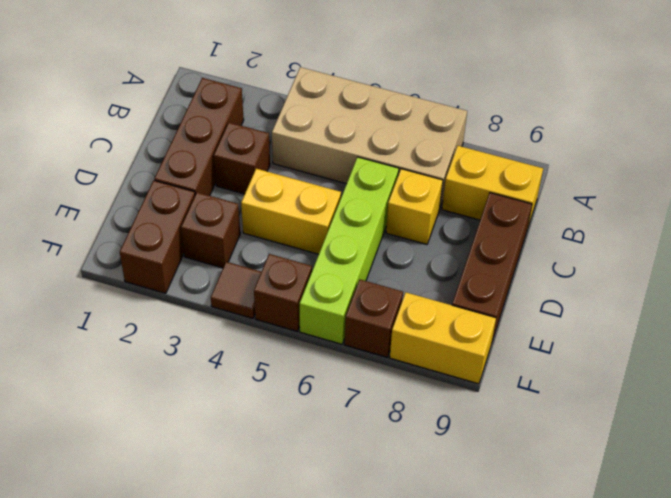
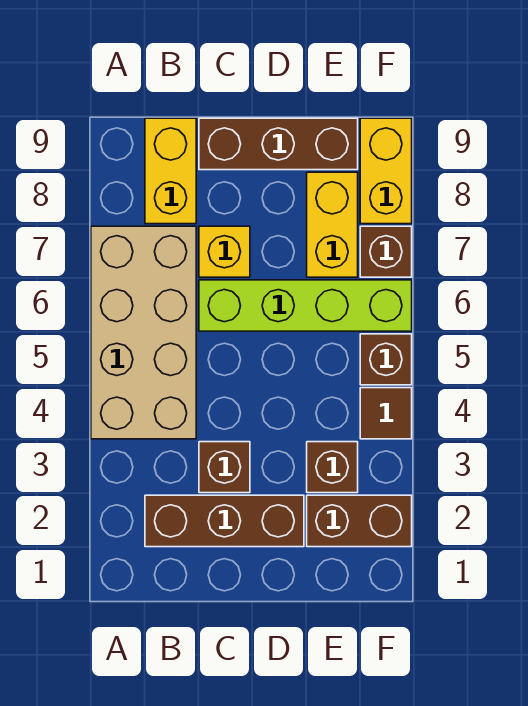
yellow brick D4:D5 level 1 -> yellow brick E7:E8 level 1

